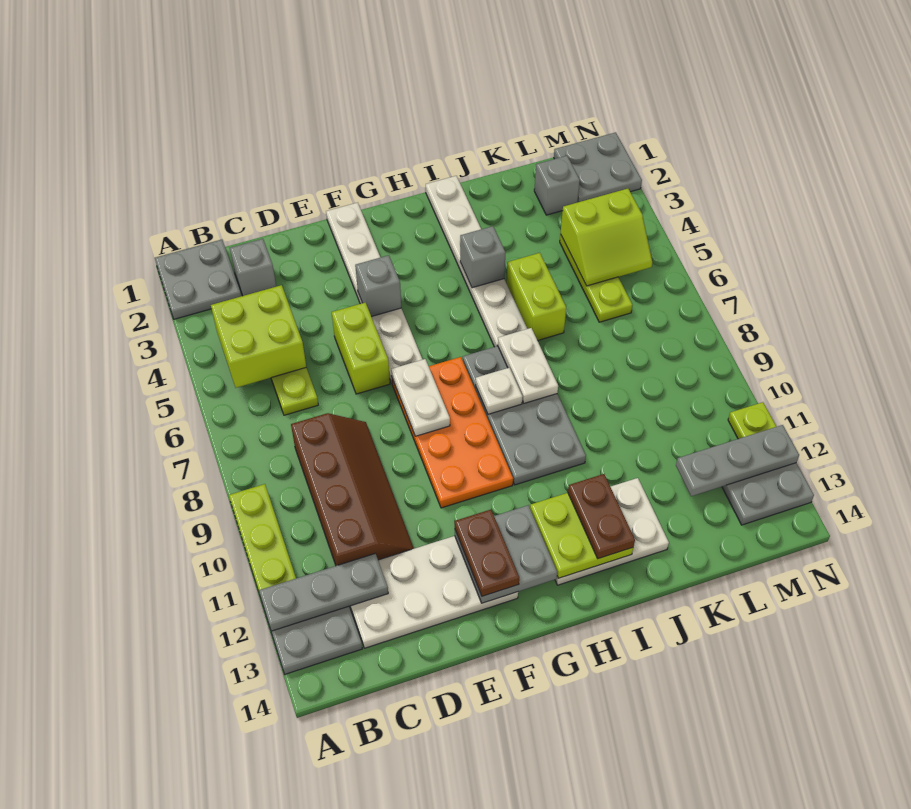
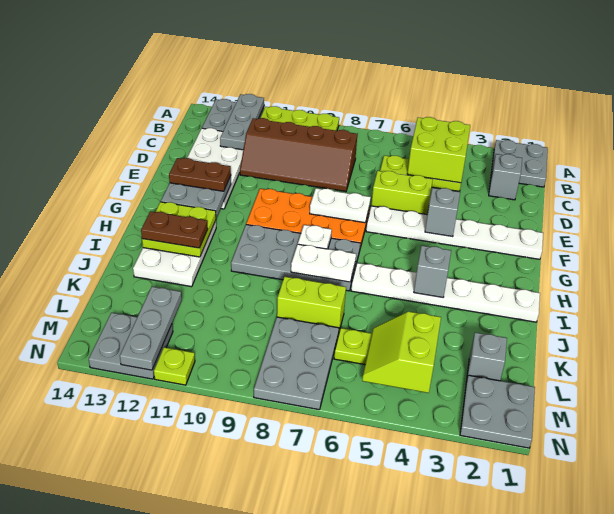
lime brick J5:J6 level 1 -> lime brick K7:K8 level 1
none -> grey plate L7:N8 level 1

